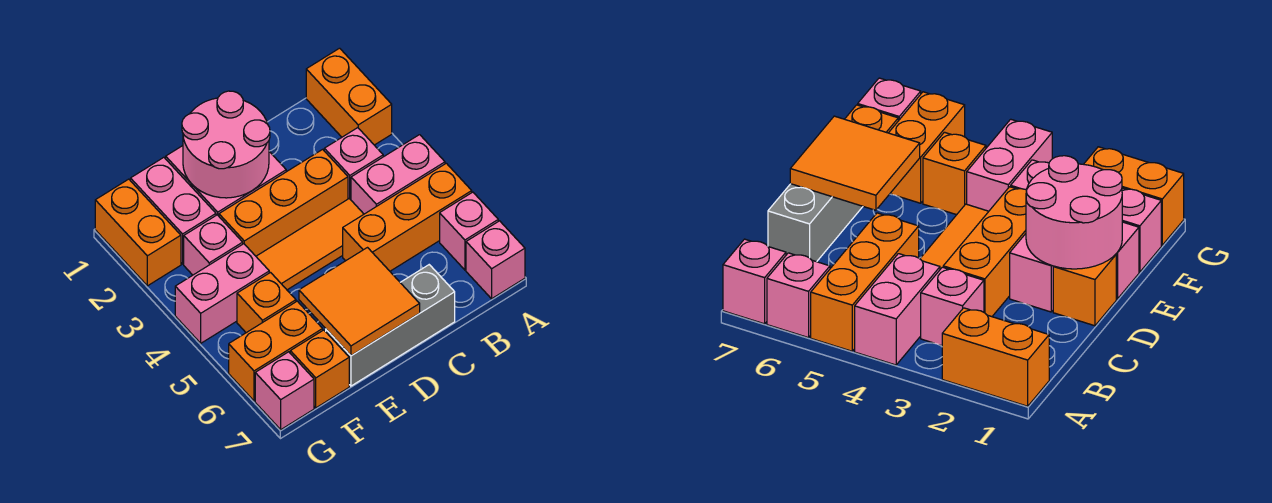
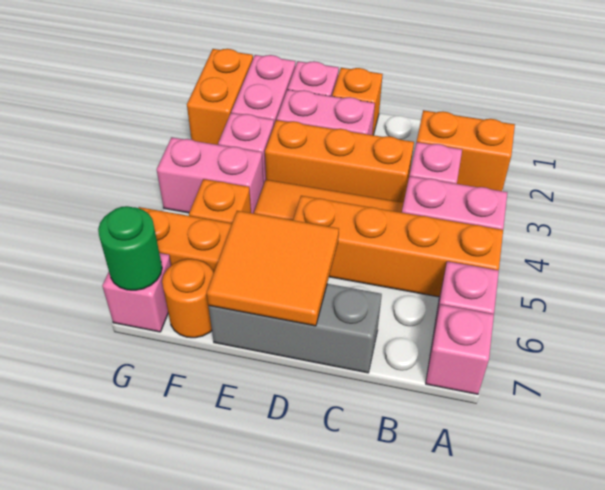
orange brick A1:A2 level 1 -> orange brick A2:B2 level 1
orange brick A5:C5 level 1 -> orange brick A5:D5 level 1
pink round brick D1:E2 level 2 -> none
orange brick F7 level 1 -> orange round brick F7 level 1
none -> green round brick G7 level 2

